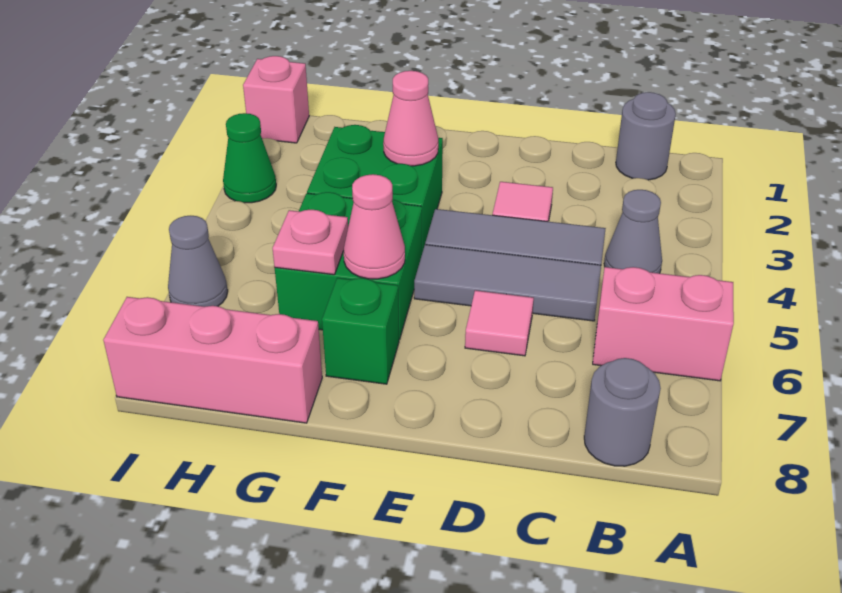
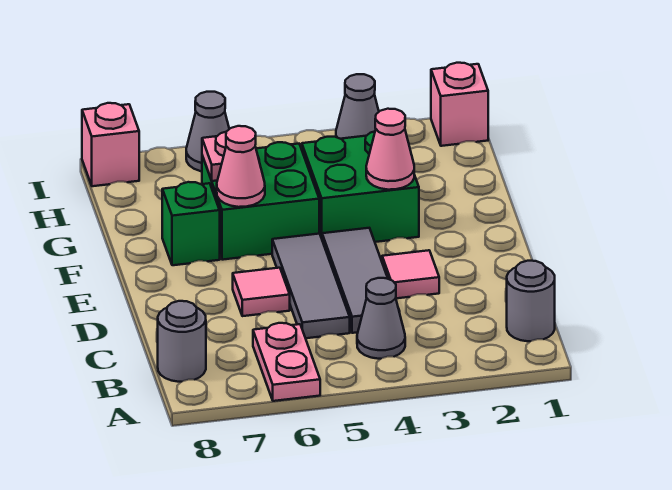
pink brick A6:B6 level 1 -> pink plate A6:B6 level 1
pink brick G8:I8 level 1 -> pink brick I8 level 1
green cone I3 level 1 -> grey cone I3 level 1

